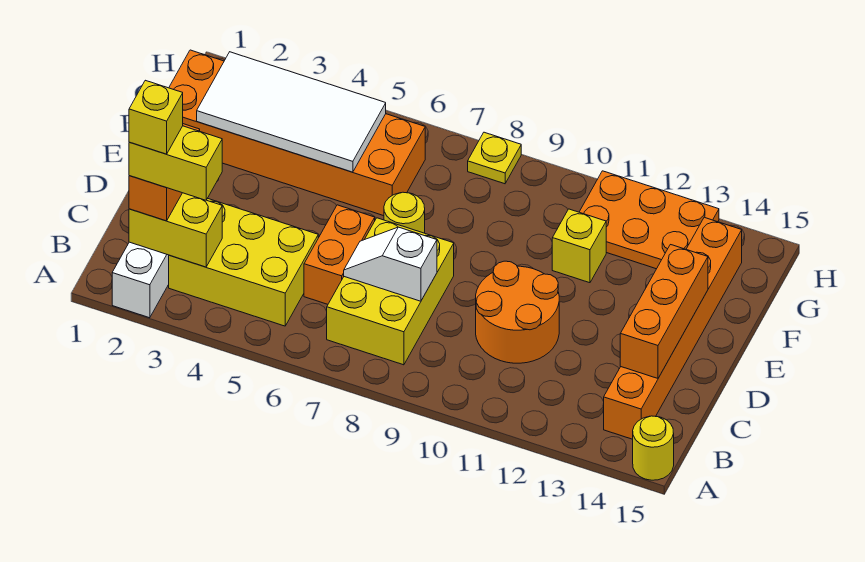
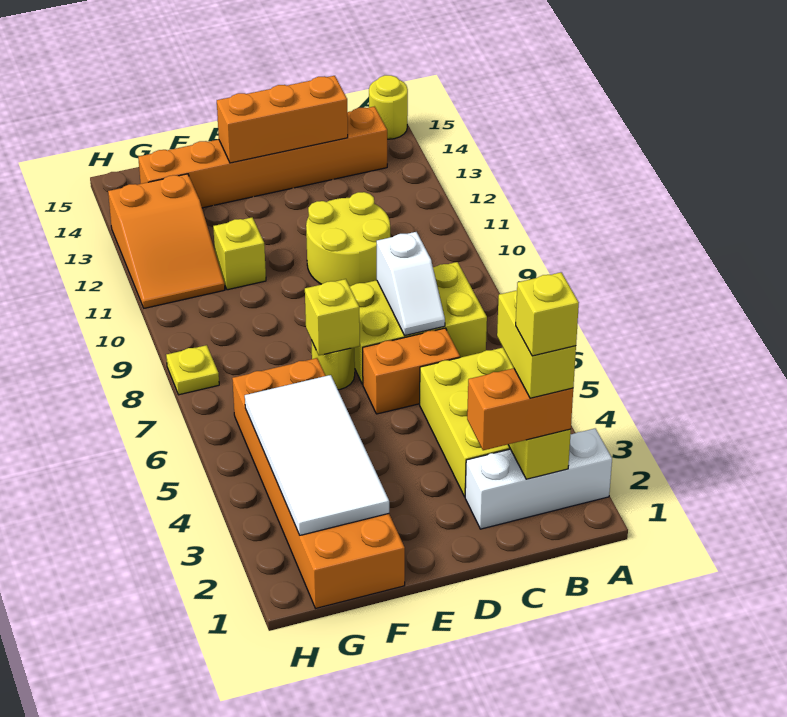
orange round brick C10:D11 level 1 -> yellow round brick C10:D11 level 1
none -> yellow brick E7 level 2
orange plate G11:H13 level 1 -> orange slope G11:H13 level 1 top 13

